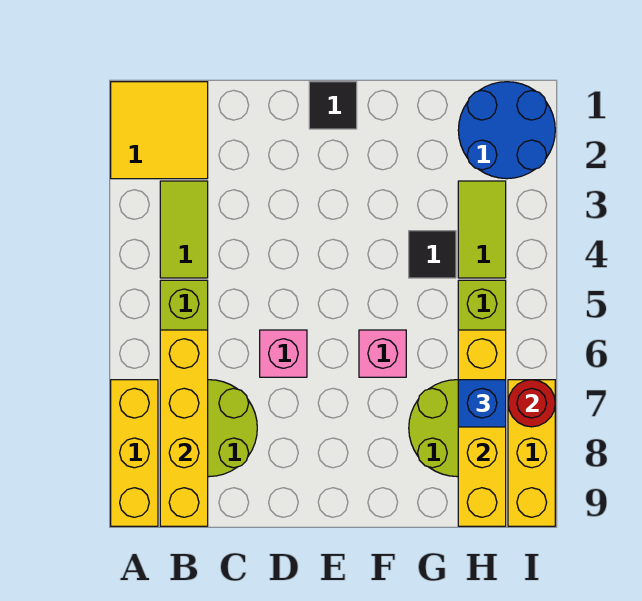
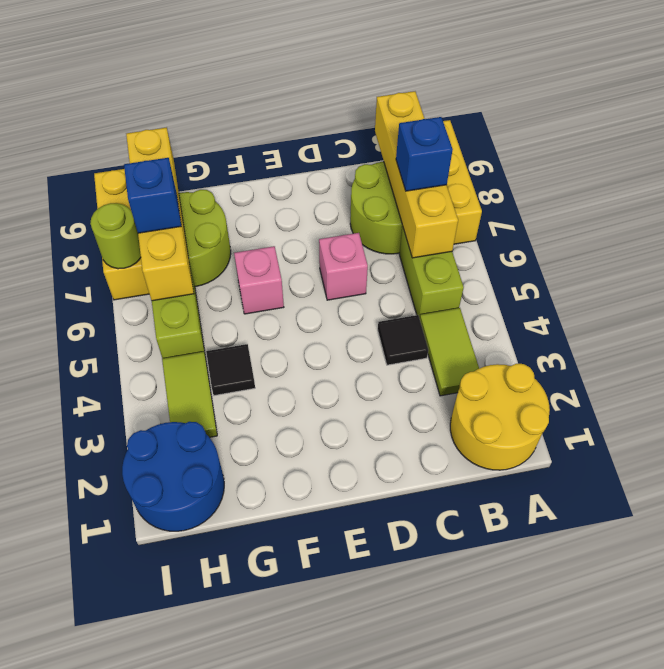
yellow tile A1:B2 level 1 -> yellow round brick A1:B2 level 1
none -> blue brick B7 level 3
black tile E1 level 1 -> black tile C4 level 1
red round brick I7 level 2 -> lime round brick I7 level 2

